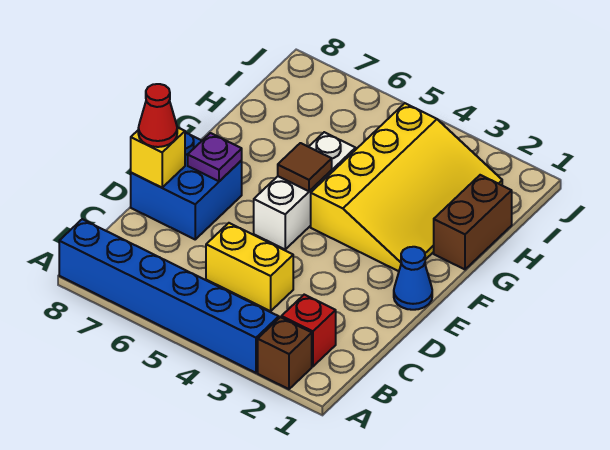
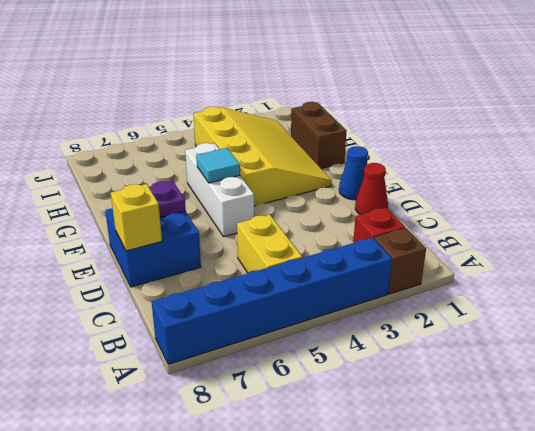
yellow brick C4:C5 level 1 -> yellow brick B5:C5 level 1
red cone D8 level 3 -> red cone D1 level 1
brown tile F5 level 2 -> cyan tile F5 level 2

